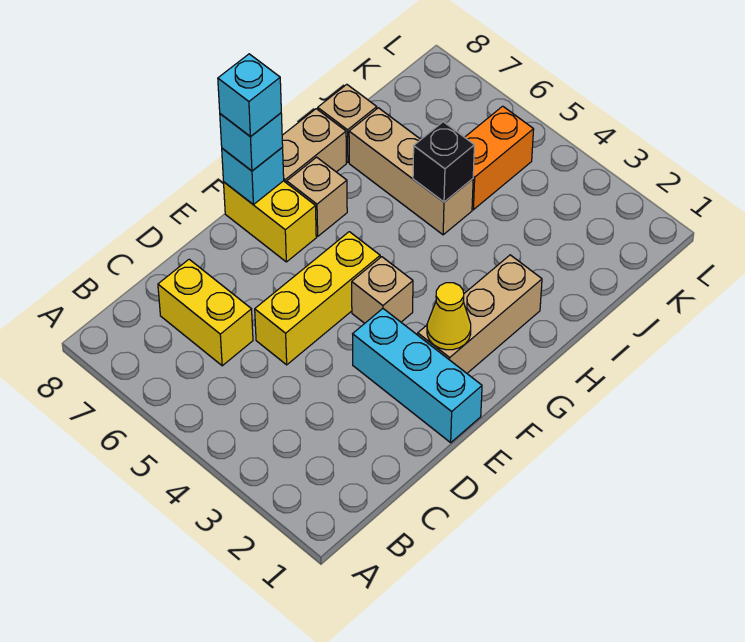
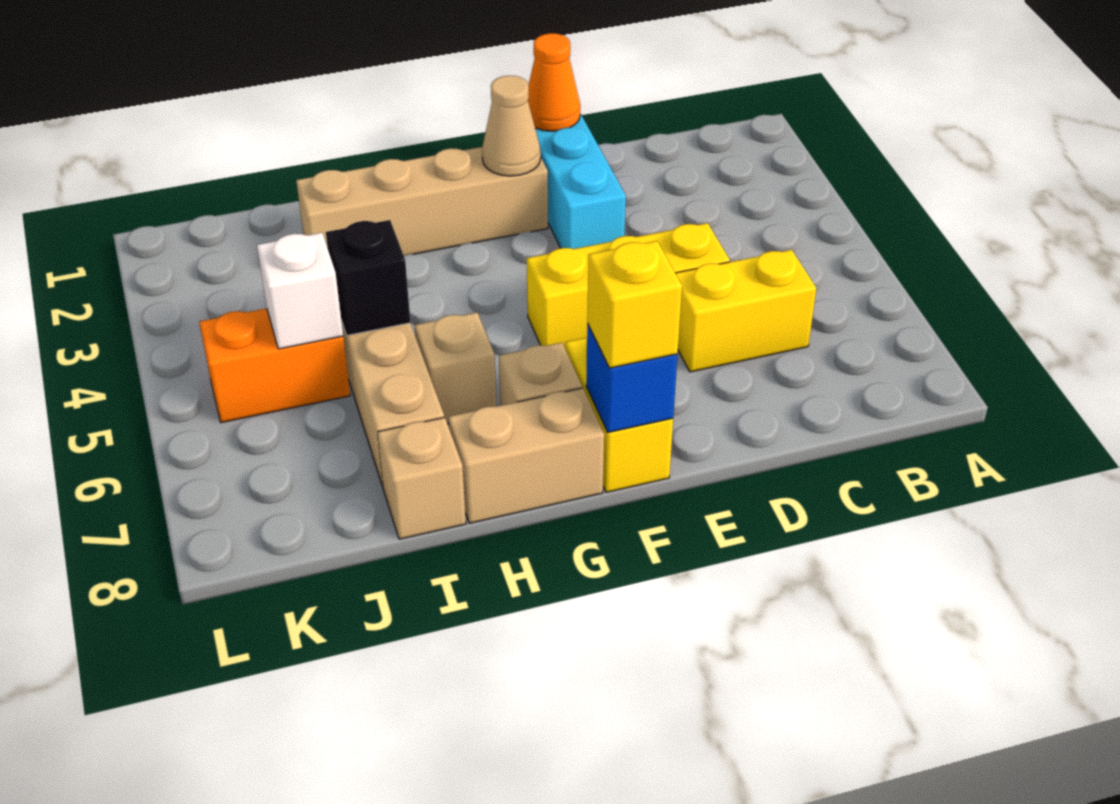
yellow brick C6:C7 level 1 -> yellow brick C6:D6 level 1
none -> orange cone E1 level 2
tan brick F2:H2 level 1 -> tan brick F2:I2 level 1
yellow cone F2 level 2 -> tan cone F2 level 2
tan brick F4 level 1 -> tan brick H6 level 1
cyan brick F8 level 2 -> blue brick F8 level 2
cyan brick F8 level 3 -> yellow brick F8 level 3
cyan brick F8 level 4 -> none
none -> white brick J5 level 2

